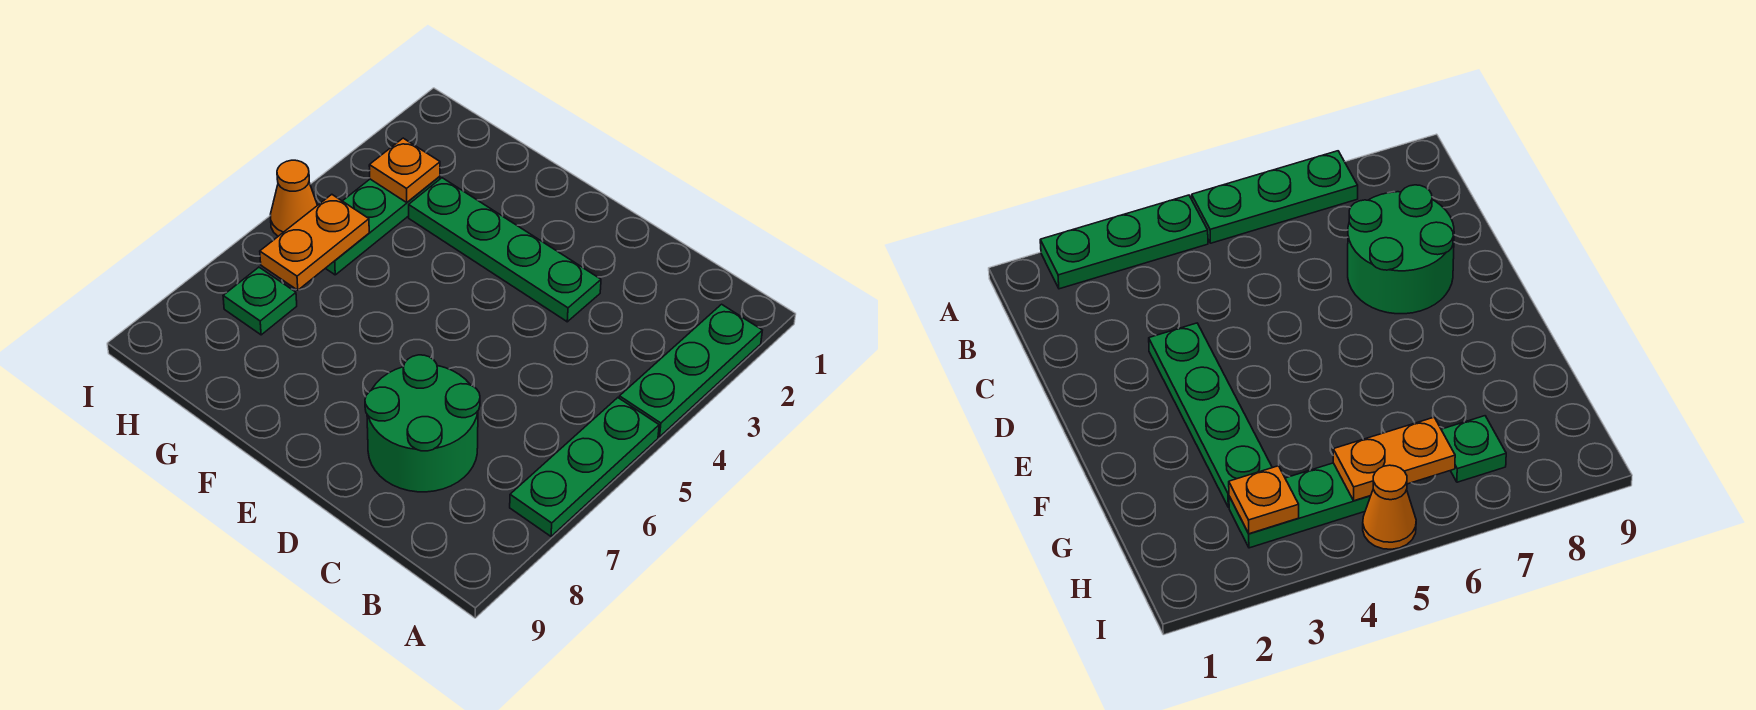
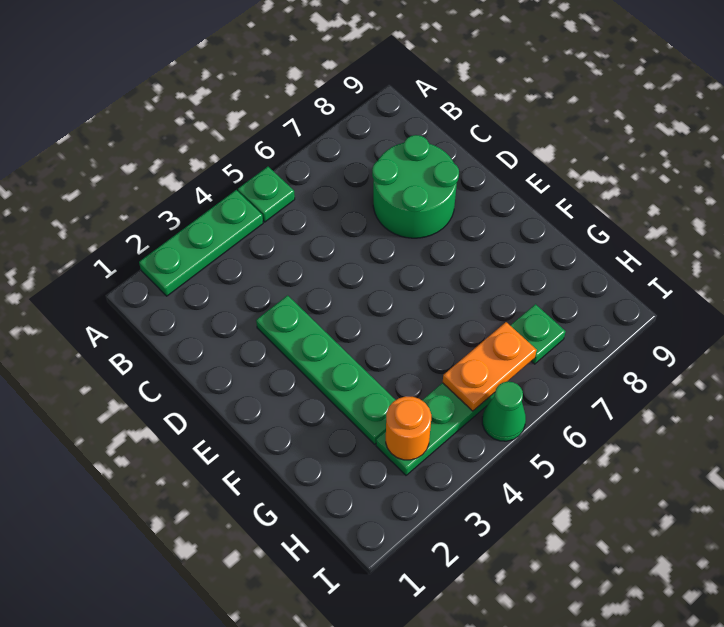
green plate A5:A7 level 1 -> green plate A5 level 1
orange plate H3 level 2 -> orange round brick H3 level 2
orange cone I5 level 1 -> green cone I5 level 1

